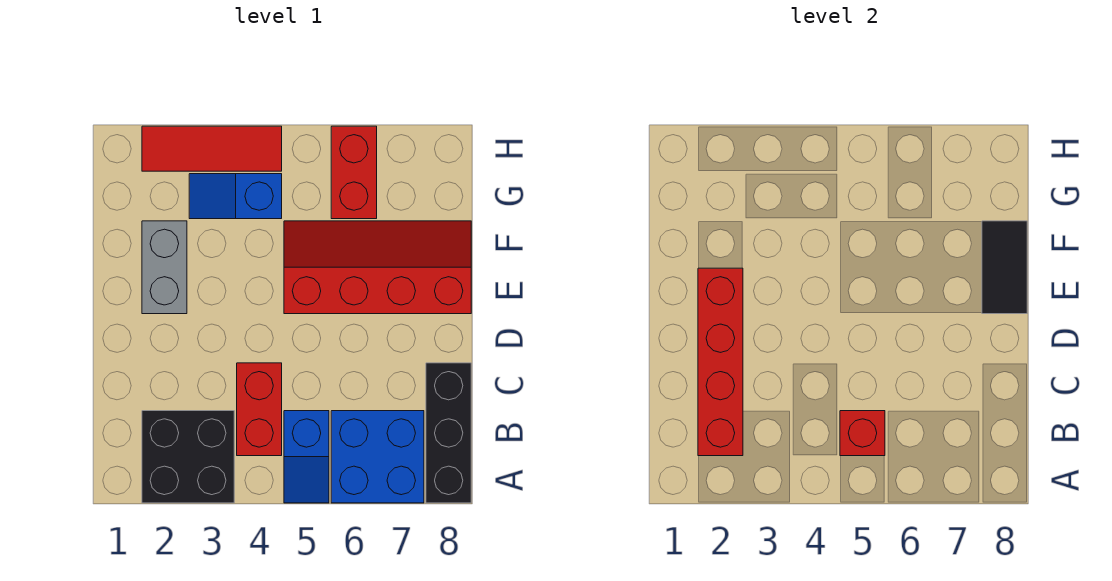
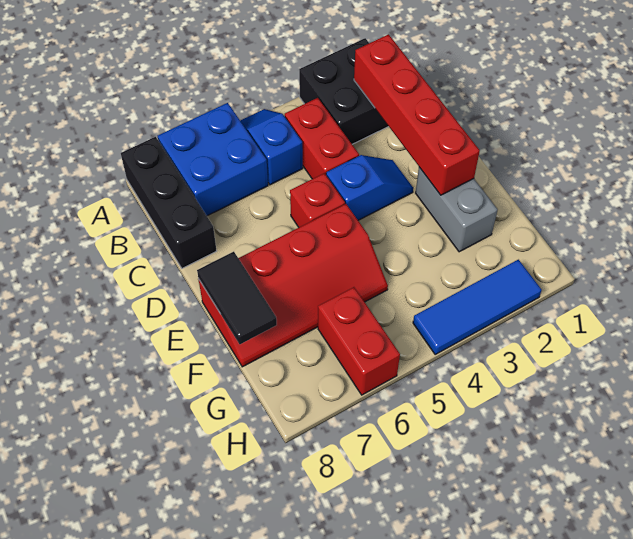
red brick B5 level 2 -> red brick D5 level 1
blue slope G3:G4 level 1 top 4 -> blue slope D3:D4 level 1 top 4
red tile H2:H4 level 1 -> blue tile H2:H4 level 1

